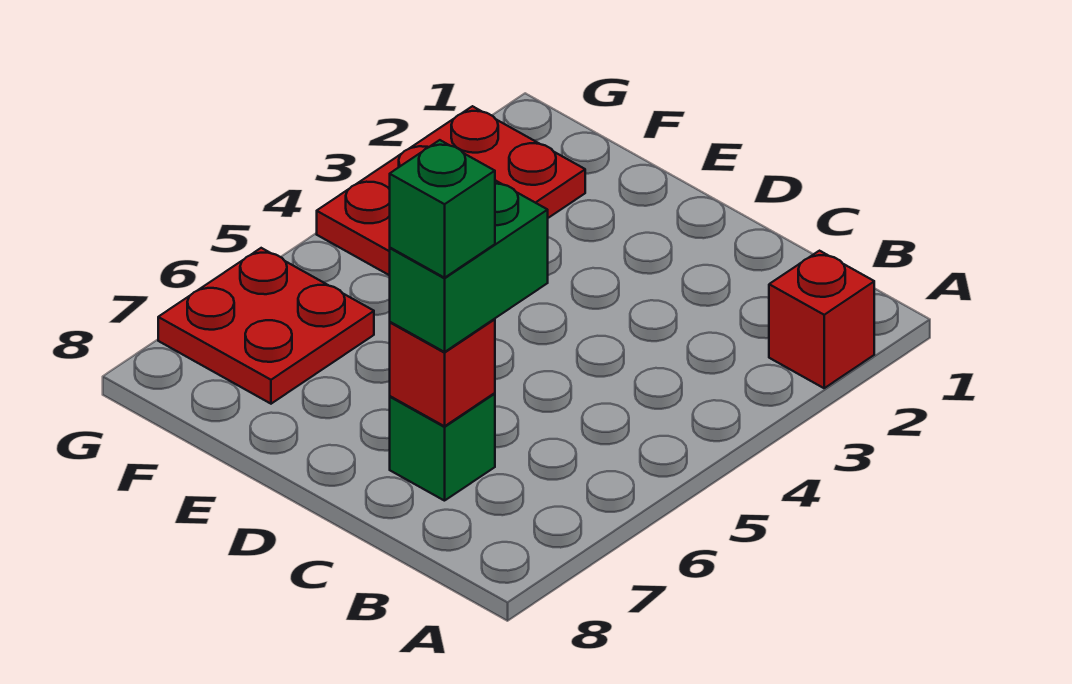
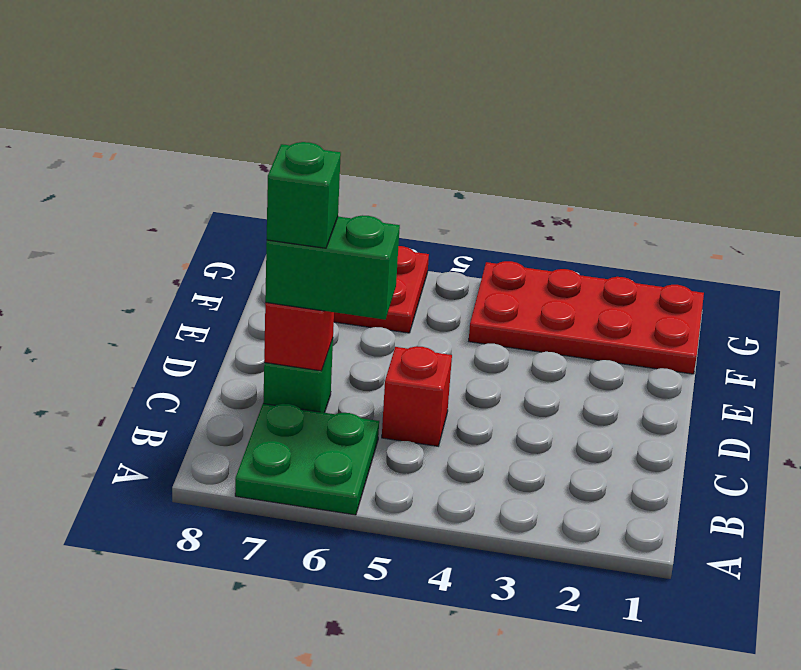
red brick A2 level 1 -> red brick C5 level 1
none -> green plate A6:B7 level 1
red plate F2:G4 level 1 -> red plate F1:G4 level 1

